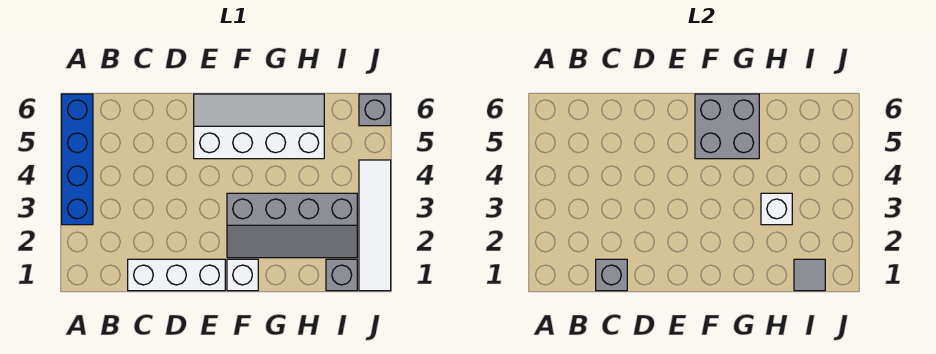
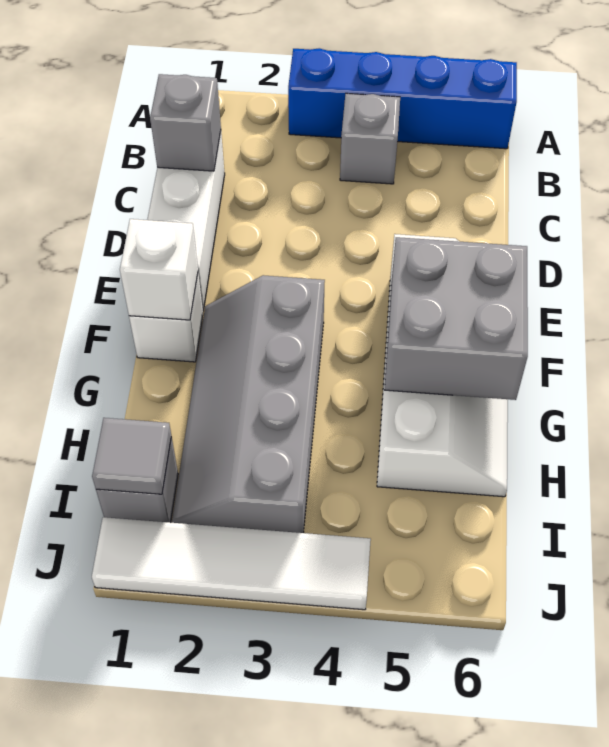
white brick H3 level 2 -> white brick F1 level 2
grey brick J6 level 1 -> grey brick B4 level 1

